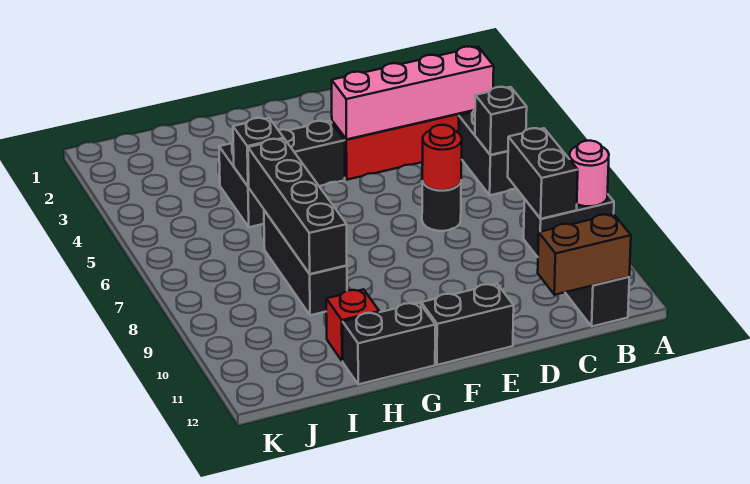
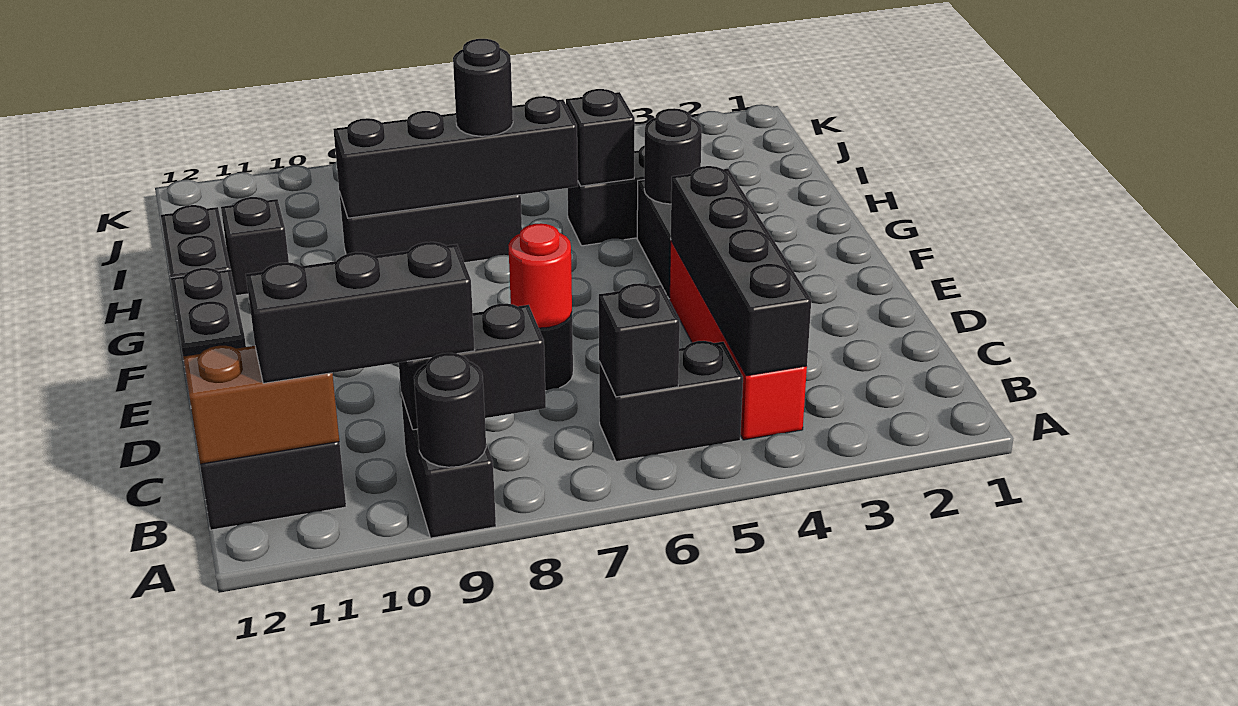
pink round brick A9 level 2 -> black round brick A9 level 2
pink brick B4:E4 level 2 -> black brick B4:E4 level 2
none -> black brick B9:B11 level 3
brown brick B12:C12 level 2 -> brown brick B11:B12 level 2
none -> black round brick G4 level 2
none -> black round brick H7 level 3
red brick H11 level 1 -> black brick H11 level 1

